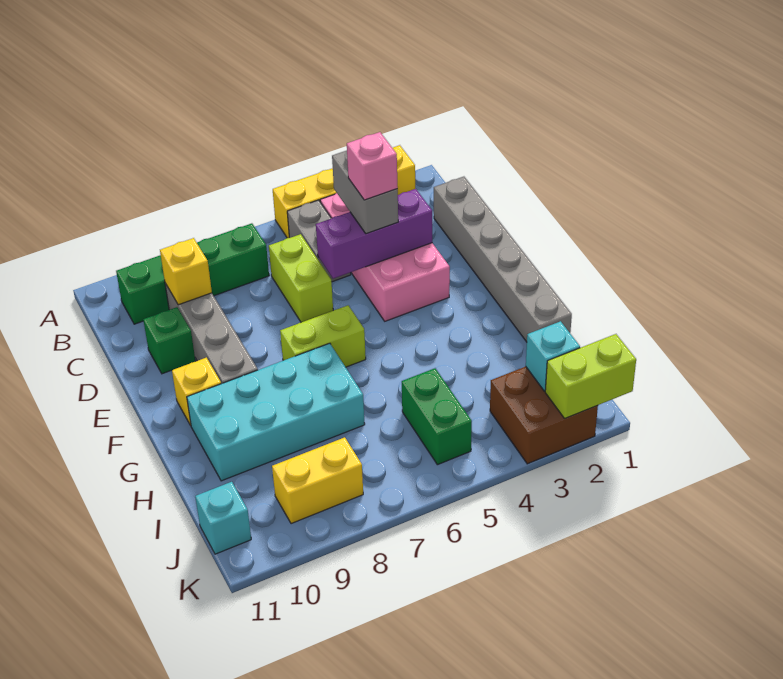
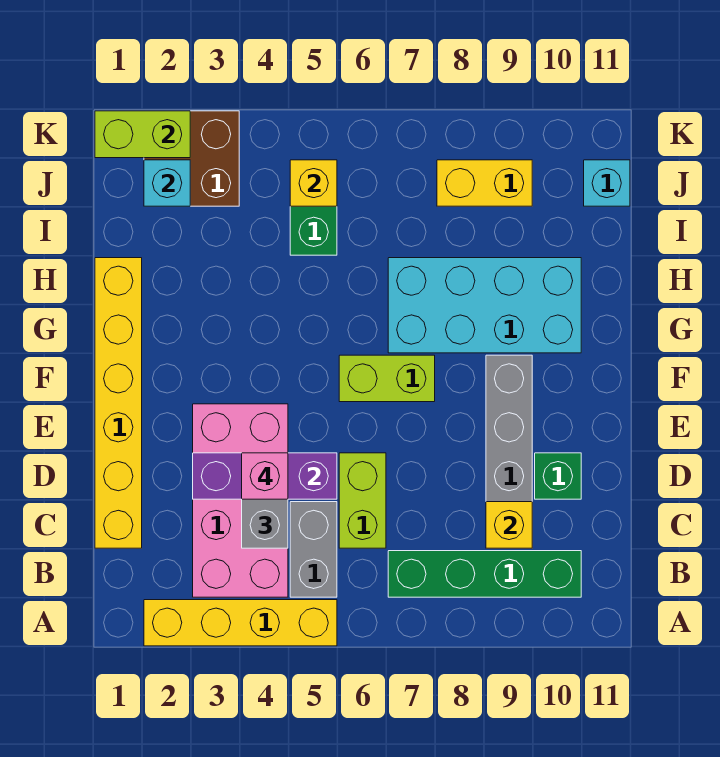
grey brick C1:H1 level 1 -> yellow brick C1:H1 level 1
yellow brick F10 level 1 -> yellow brick J5 level 2

